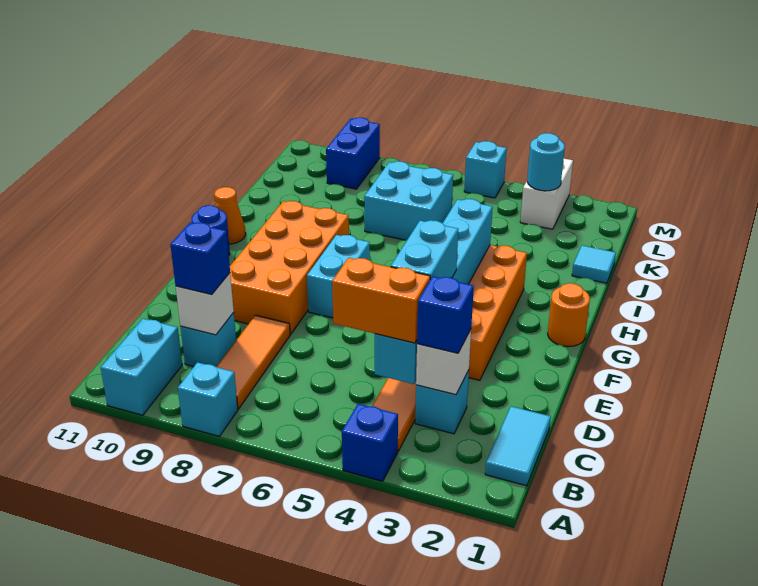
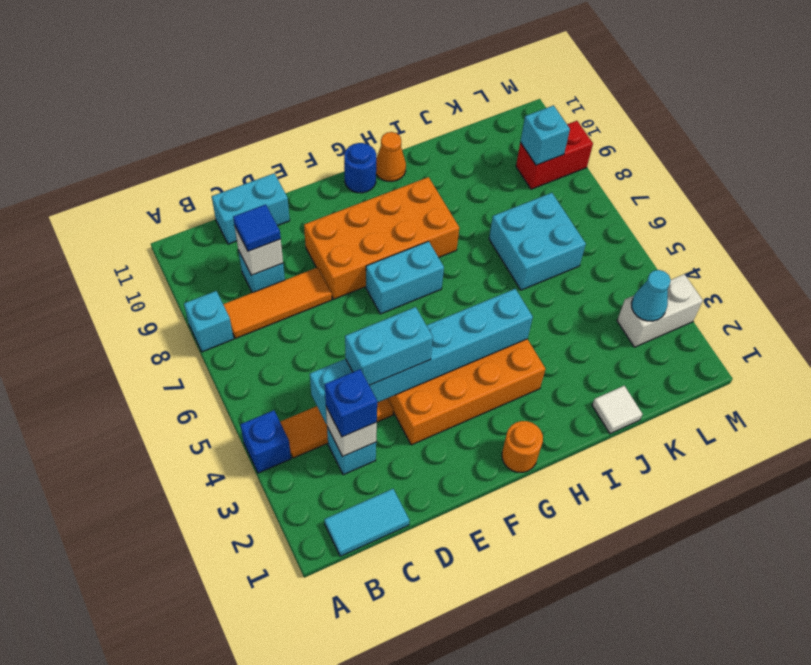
cyan brick A10:B10 level 1 -> cyan brick C11:D11 level 1
orange brick C4:C5 level 3 -> none
blue brick C9 level 3 -> blue tile C9 level 3
cyan tile J1 level 1 -> white tile J1 level 1
cyan round brick L3 level 2 -> cyan cone L3 level 2
blue brick L9:M9 level 1 -> red brick L9:M9 level 1
cyan brick M5 level 1 -> cyan brick L9 level 2

